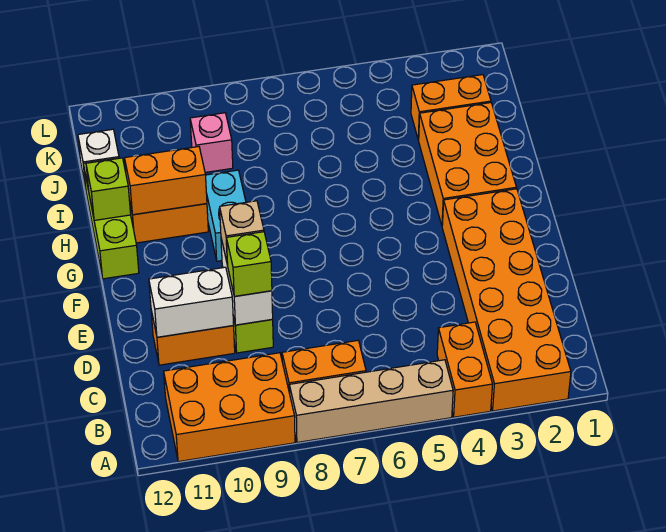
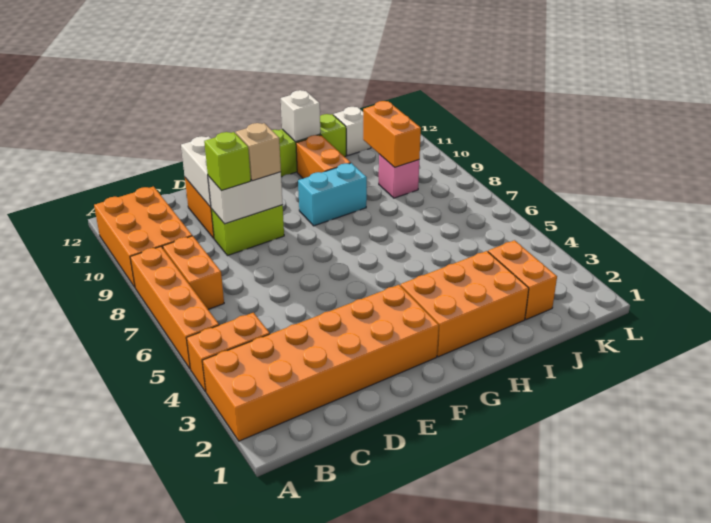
tan brick A5:A8 level 1 -> orange brick A5:A8 level 1
orange brick H10:H11 level 2 -> orange brick J9:J10 level 2
lime brick H12 level 2 -> white brick H12 level 2

